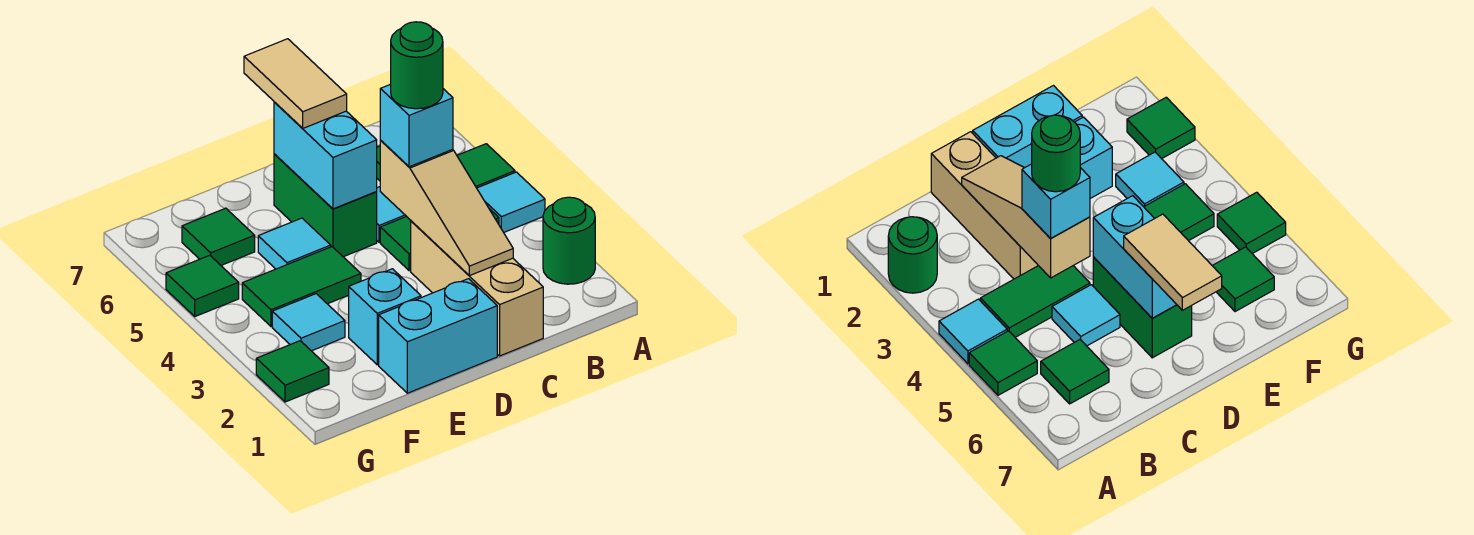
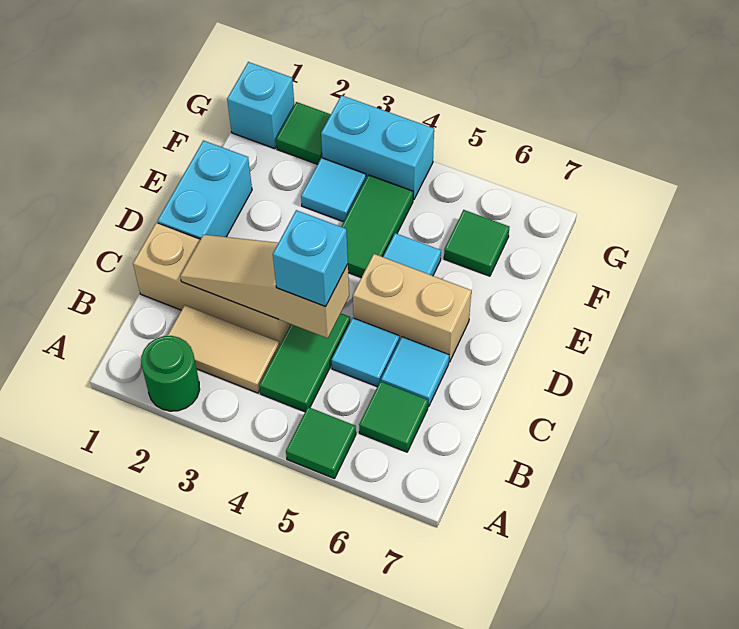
cyan tile A4 level 1 -> cyan tile C6 level 1
green round brick C4 level 4 -> none
green brick D5:D6 level 1 -> tan brick D5:D6 level 1
cyan brick D5:D6 level 2 -> cyan brick G3:G4 level 1
tan tile D6:D7 level 3 -> tan tile B2:B3 level 1
cyan brick E2 level 1 -> cyan brick G1 level 1
green tile G5 level 1 -> none

